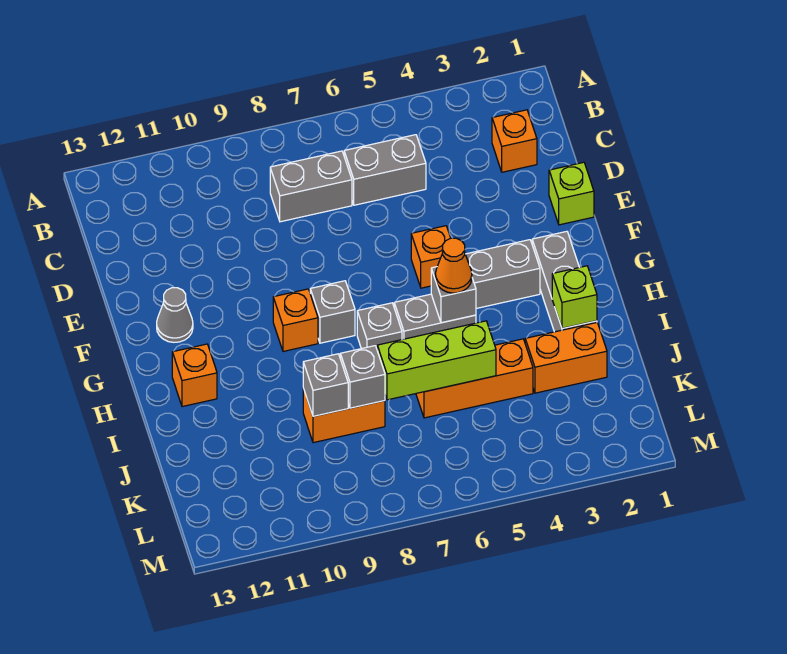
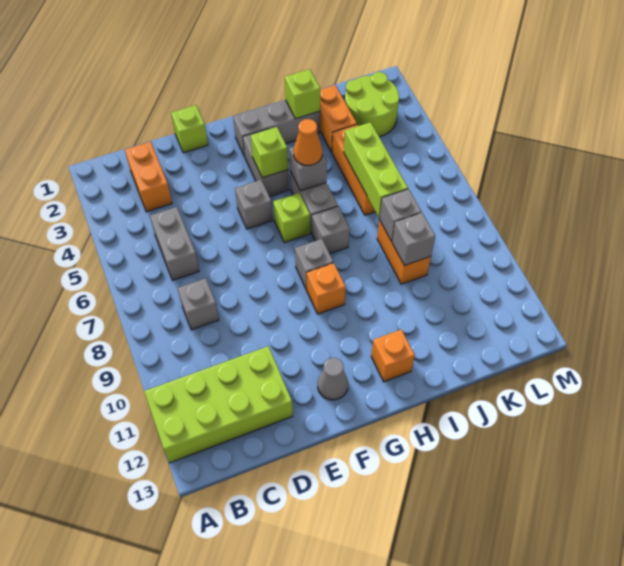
none -> lime brick A11:D12 level 1
orange brick C2 level 1 -> orange brick C2:C3 level 1
grey brick C7:C8 level 1 -> grey brick C8 level 1
orange brick F5 level 1 -> grey brick F5 level 1
none -> lime brick G4 level 2
none -> lime brick G6 level 1
none -> lime round brick K2:L3 level 1

